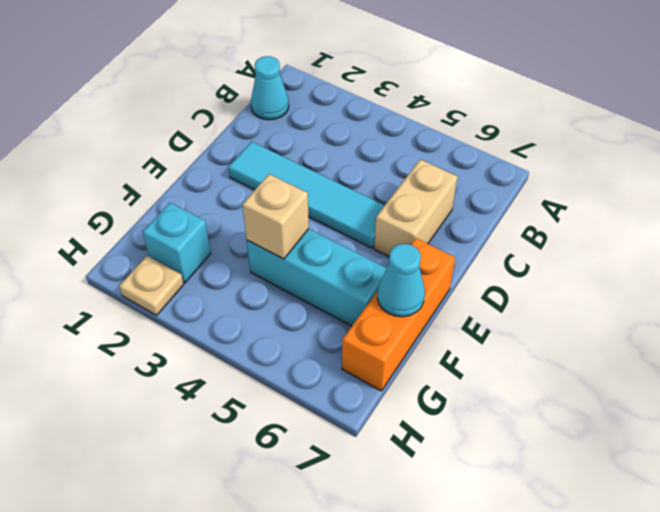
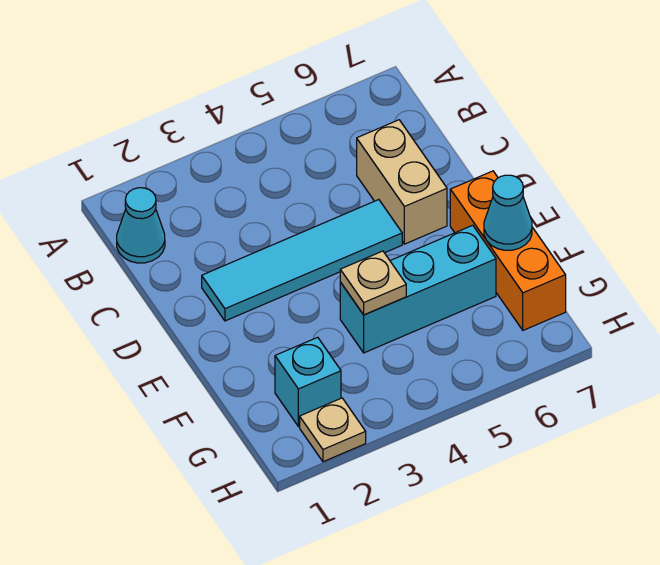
tan brick F4 level 2 -> tan plate F4 level 2

